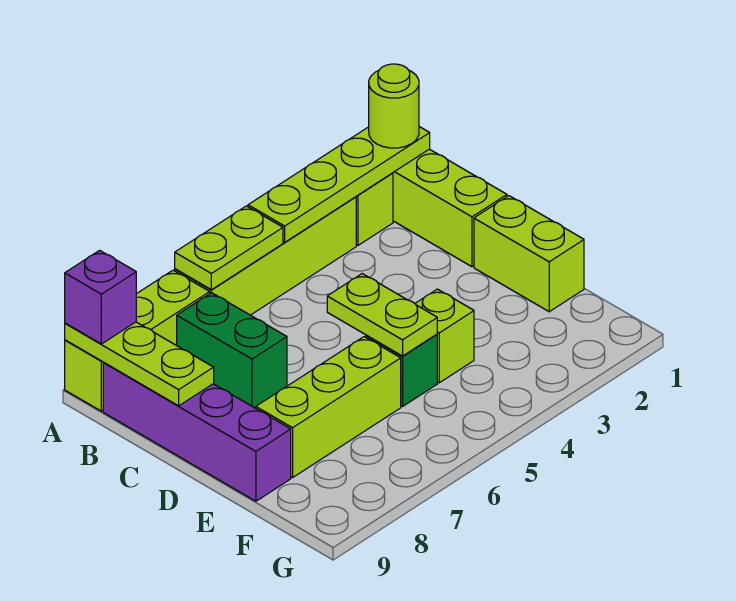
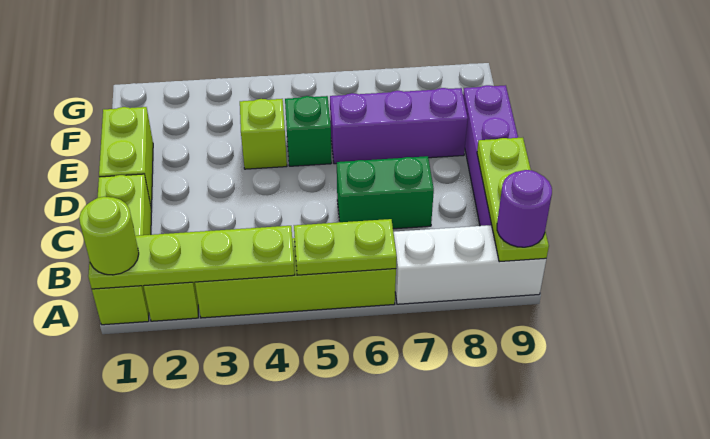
lime brick A7:A9 level 1 -> white brick A7:A9 level 1
purple brick A9 level 3 -> purple round brick A9 level 3
green brick B7:C7 level 1 -> green brick C6:C7 level 1
lime plate D5:E5 level 2 -> none
lime brick E6:E8 level 1 -> purple brick E6:E8 level 1

